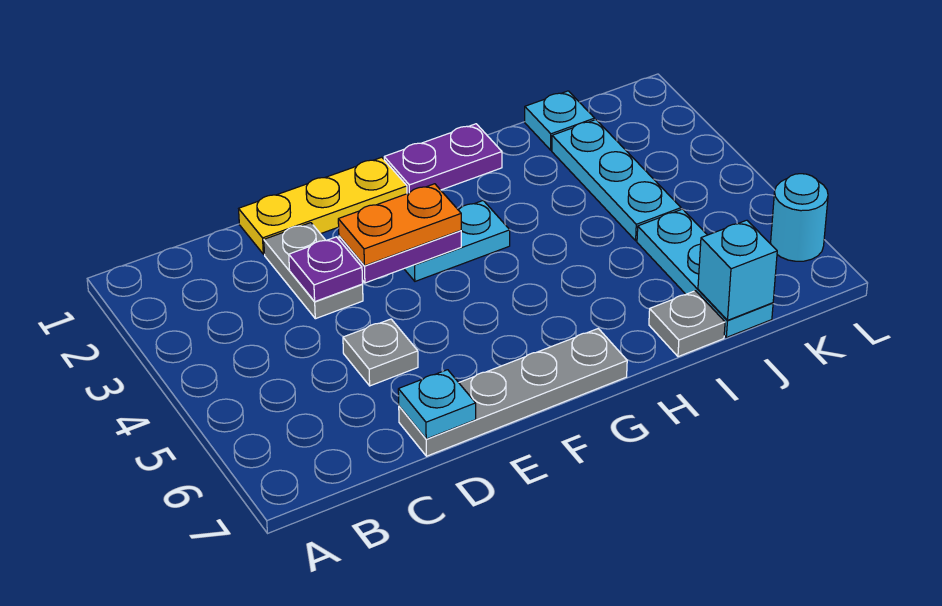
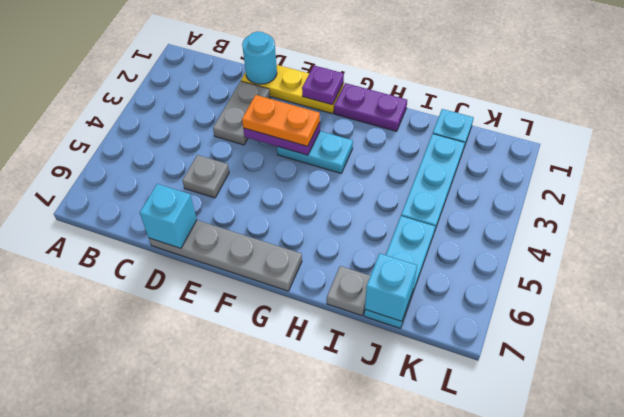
purple plate D3 level 2 -> purple plate F1 level 2
cyan plate D7 level 2 -> cyan brick D7 level 2
cyan round brick L6 level 1 -> cyan round brick D1 level 2

